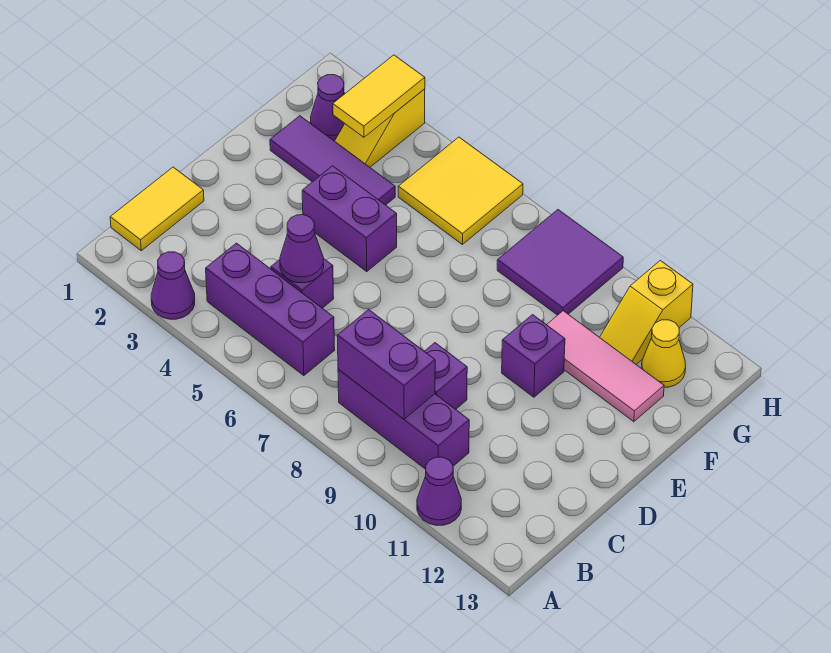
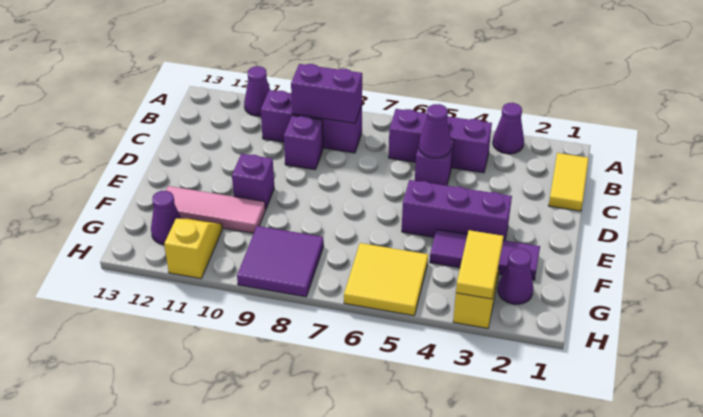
purple brick E4:E5 level 1 -> purple brick E3:E5 level 1
yellow cone G12 level 1 -> purple cone G12 level 1

